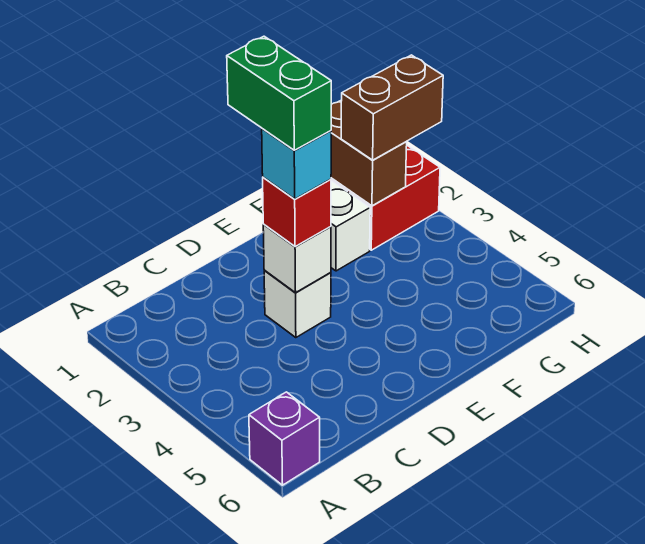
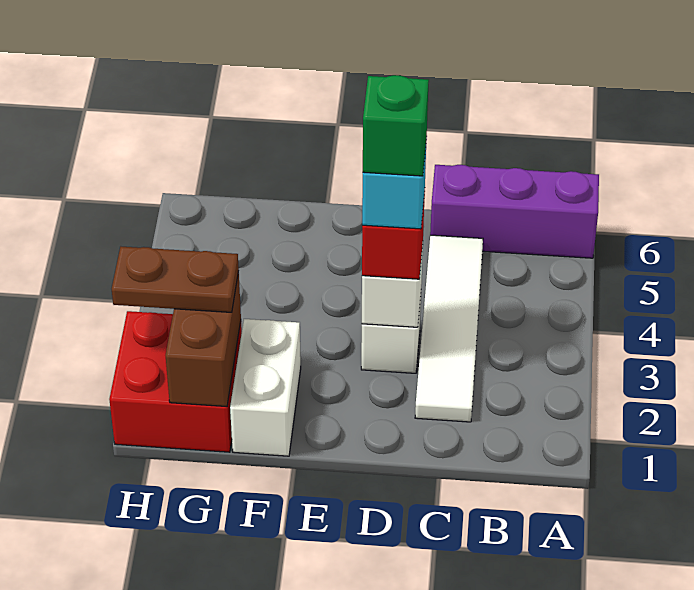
purple brick A6 level 1 -> purple brick A6:C6 level 1
none -> white tile C2:C5 level 1
green brick D2:D3 level 5 -> green brick D3 level 5
brown brick G2:H2 level 3 -> brown plate G2:H2 level 3

